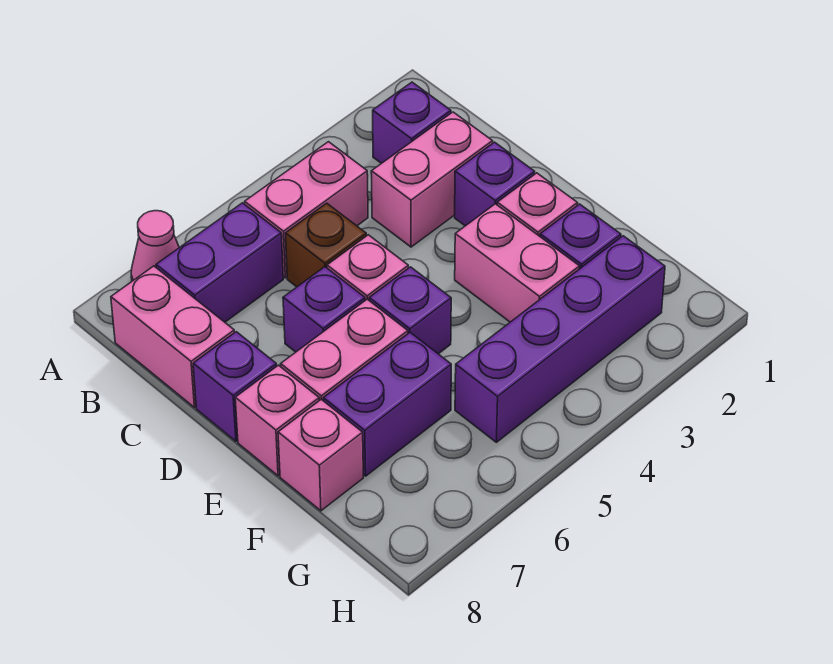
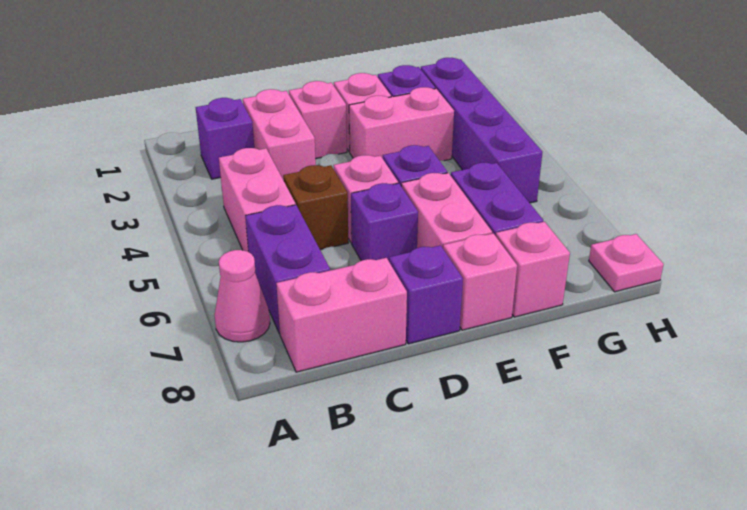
purple brick D2 level 1 -> pink brick D2 level 1
none -> pink plate H8 level 1

